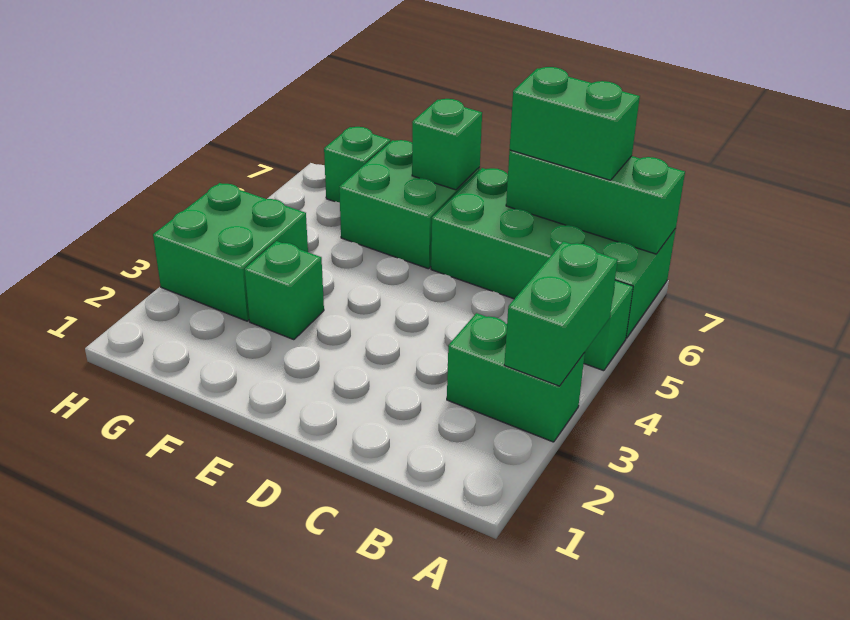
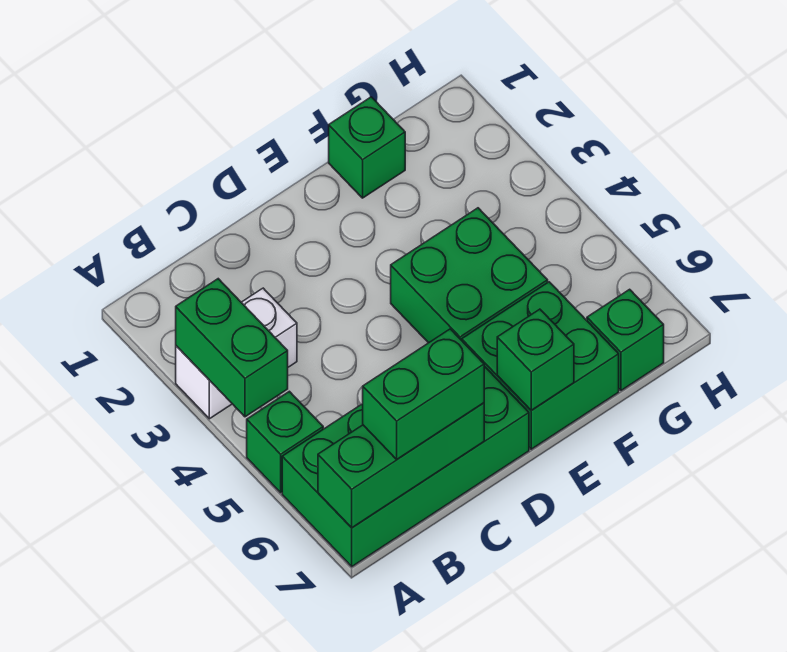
green brick A3:B3 level 1 -> white brick A3:B3 level 1
green brick F3 level 1 -> green brick F1 level 1
green brick G3:H4 level 1 -> green brick E4:F5 level 1

